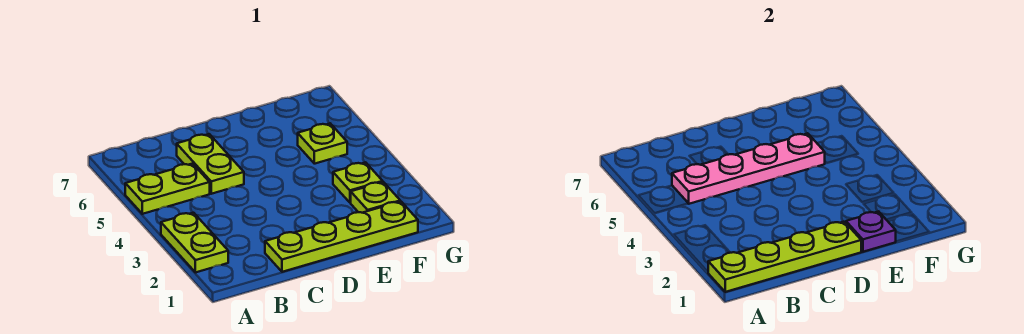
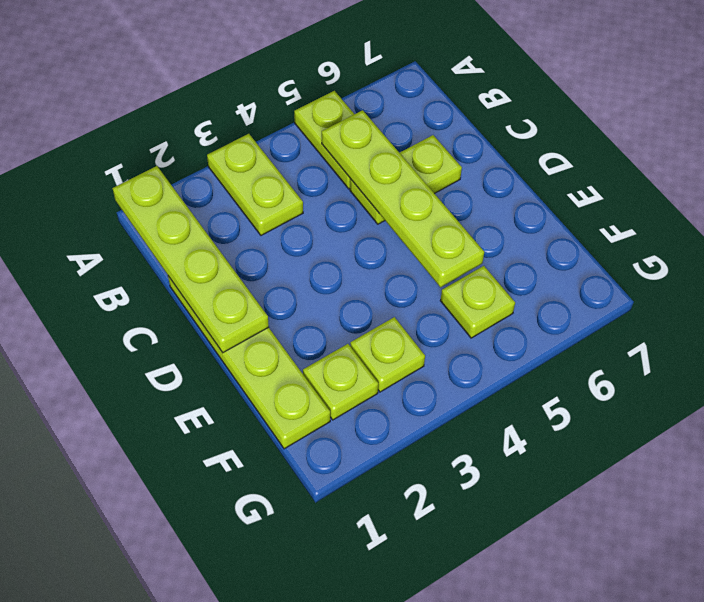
lime plate A2:A3 level 1 -> lime plate A3:B3 level 1
pink plate B5:E5 level 2 -> lime plate B5:E5 level 2
purple plate E1 level 2 -> none

